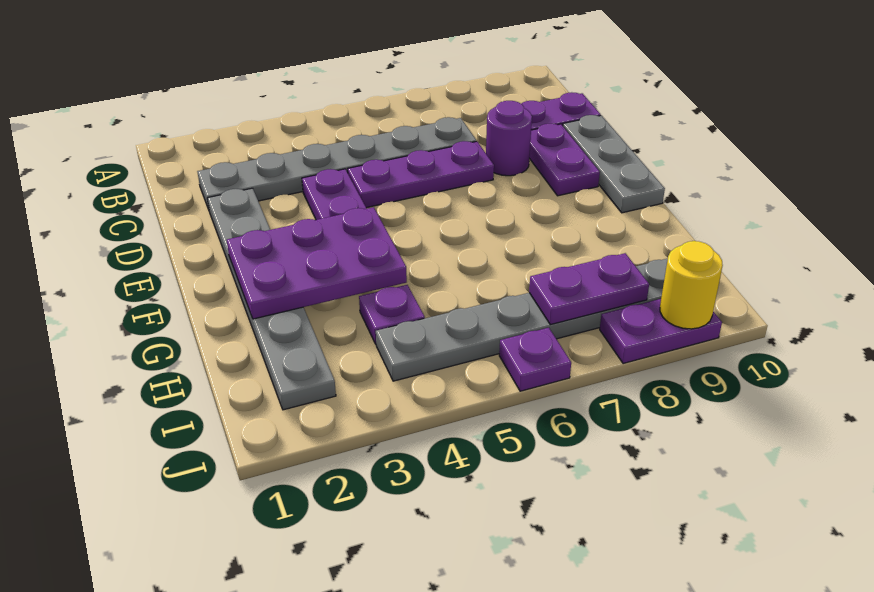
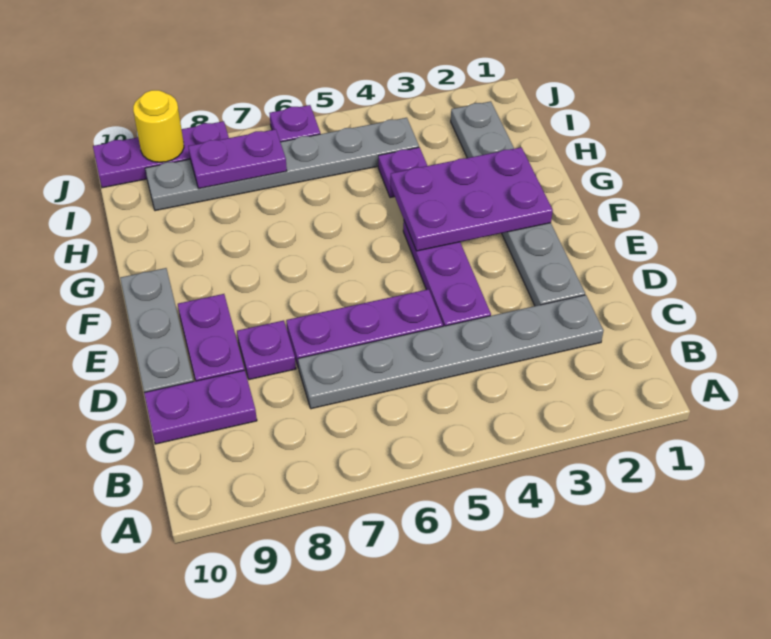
purple round brick D8 level 1 -> purple plate D8 level 1
purple plate J8:J9 level 1 -> purple plate J8:J10 level 1

